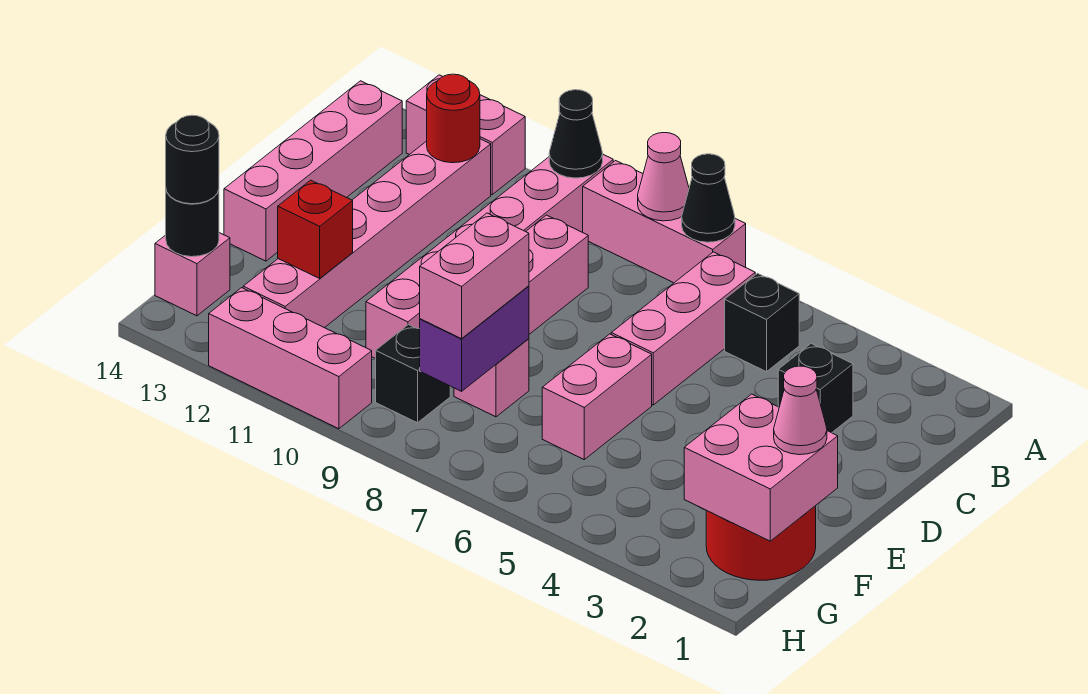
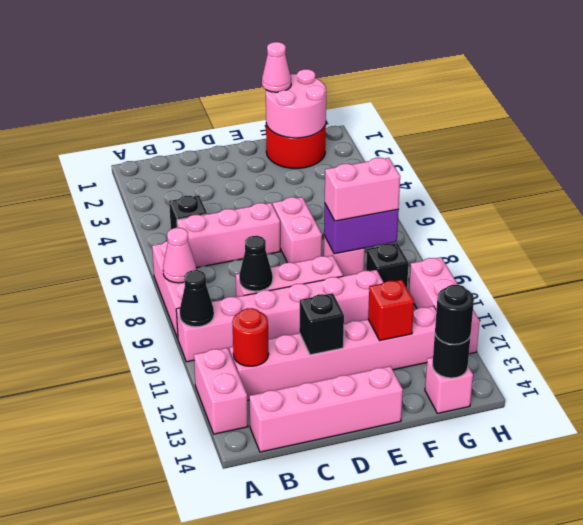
black cone A7 level 2 -> black cone C9 level 2
black brick C3 level 1 -> black brick D12 level 2
pink brick E6:F6 level 1 -> pink brick E6:E7 level 1
pink brick F1:G2 level 2 -> pink round brick F1:G2 level 2

